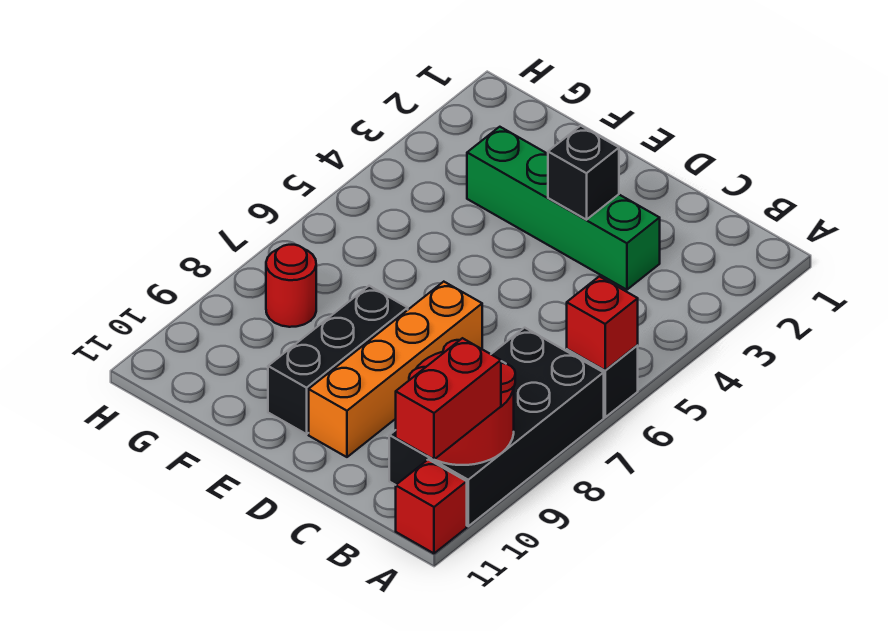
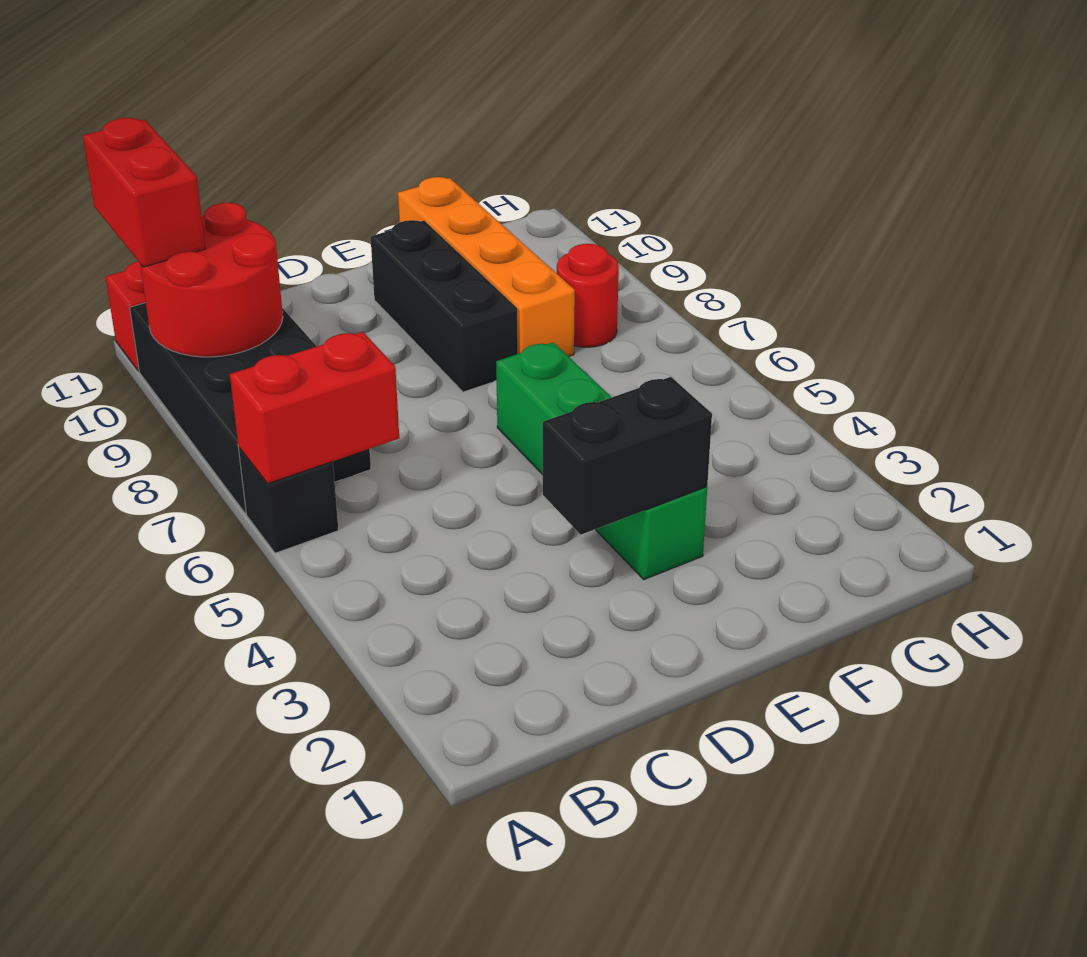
red brick A6 level 2 -> red brick A6:B6 level 2
green brick C3:F3 level 1 -> green brick E3:E6 level 1
black brick D3 level 2 -> black brick D3:E3 level 2
orange brick D7:D10 level 1 -> orange brick F8:F11 level 1

